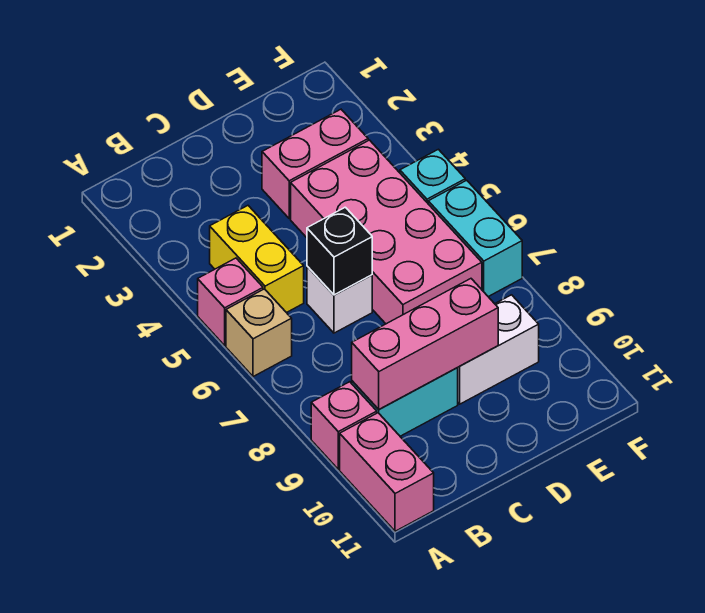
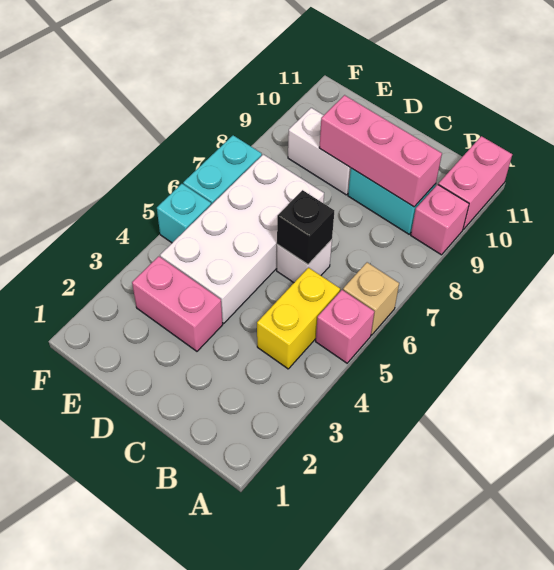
pink brick D4:E7 level 1 -> white brick D4:E7 level 1

